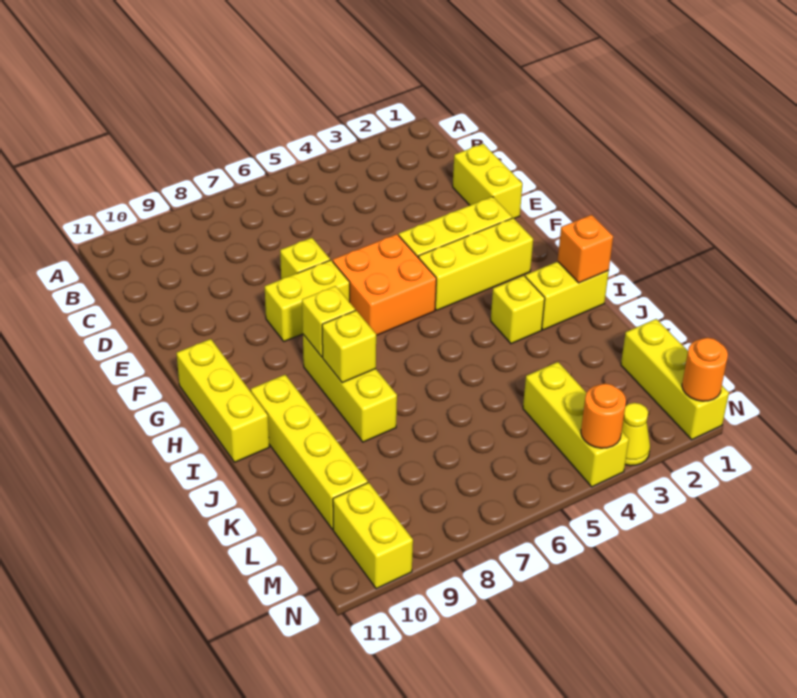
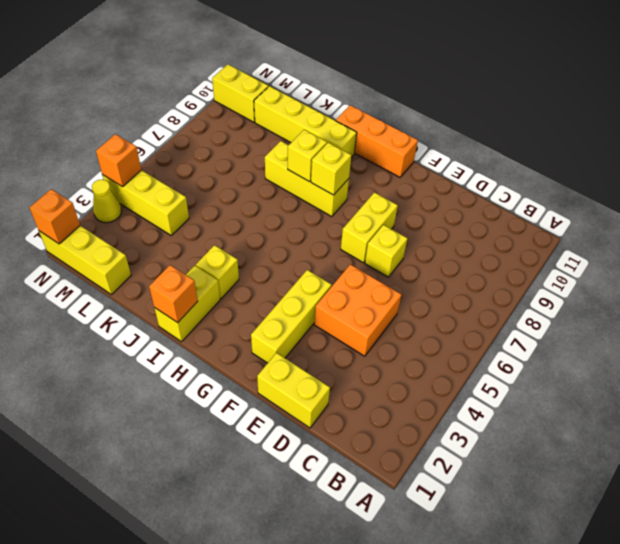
orange brick F5:G6 level 1 -> orange brick D4:E5 level 1
yellow brick G2:G4 level 1 -> none
yellow brick G11:I11 level 1 -> orange brick G11:I11 level 1
orange round brick N1 level 2 -> orange brick N1 level 2
orange round brick N4 level 2 -> orange brick N4 level 2

